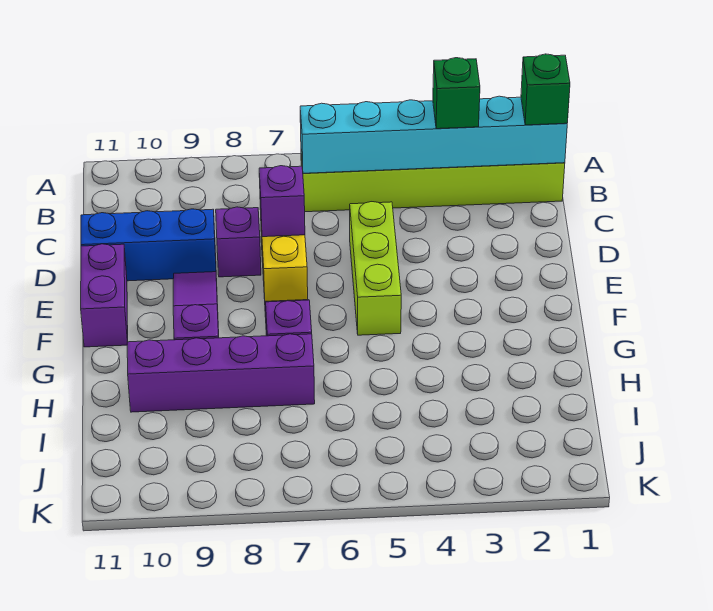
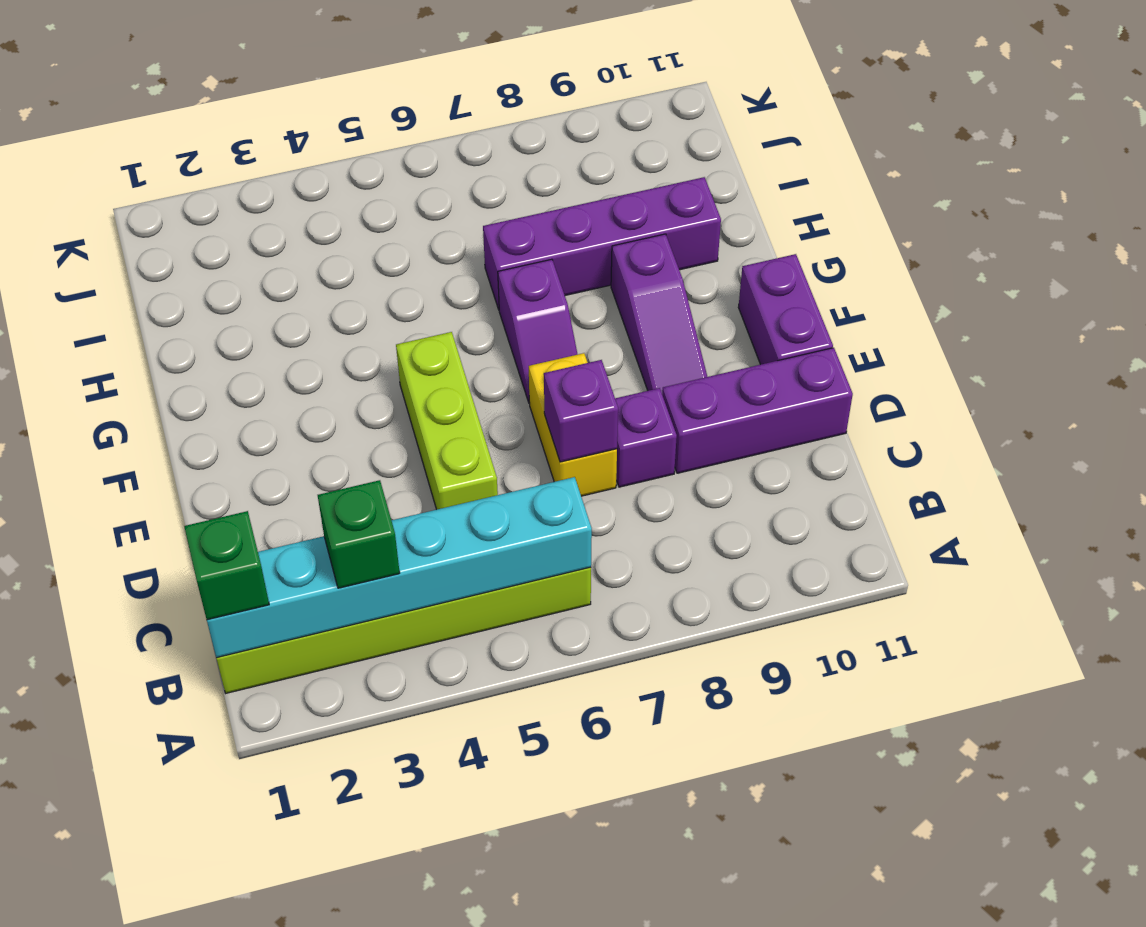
blue brick D9:D11 level 1 -> purple brick D9:D11 level 1

